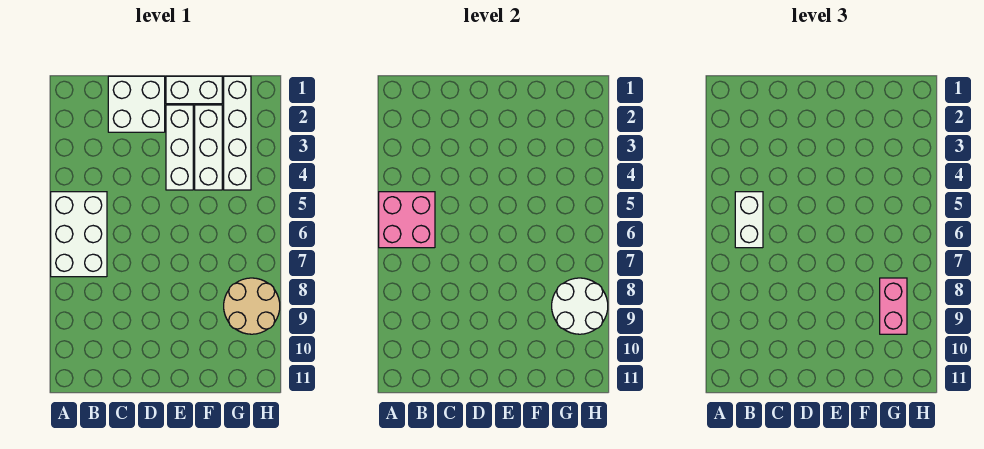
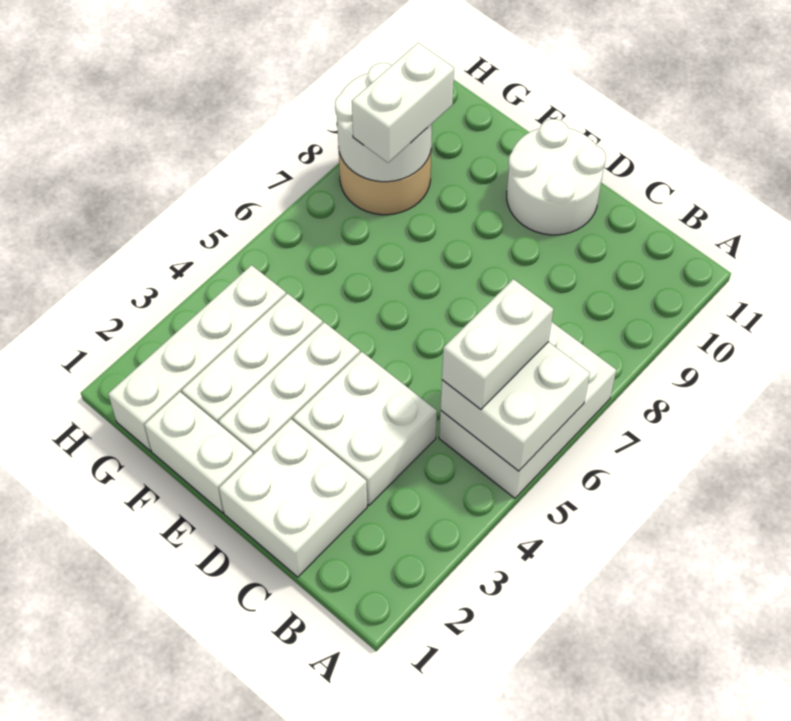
pink brick A5:B6 level 2 -> white brick A5:B6 level 2
none -> white brick C3:D4 level 1
none -> white round brick D10:E11 level 1
pink brick G8:G9 level 3 -> white brick G8:G9 level 3

